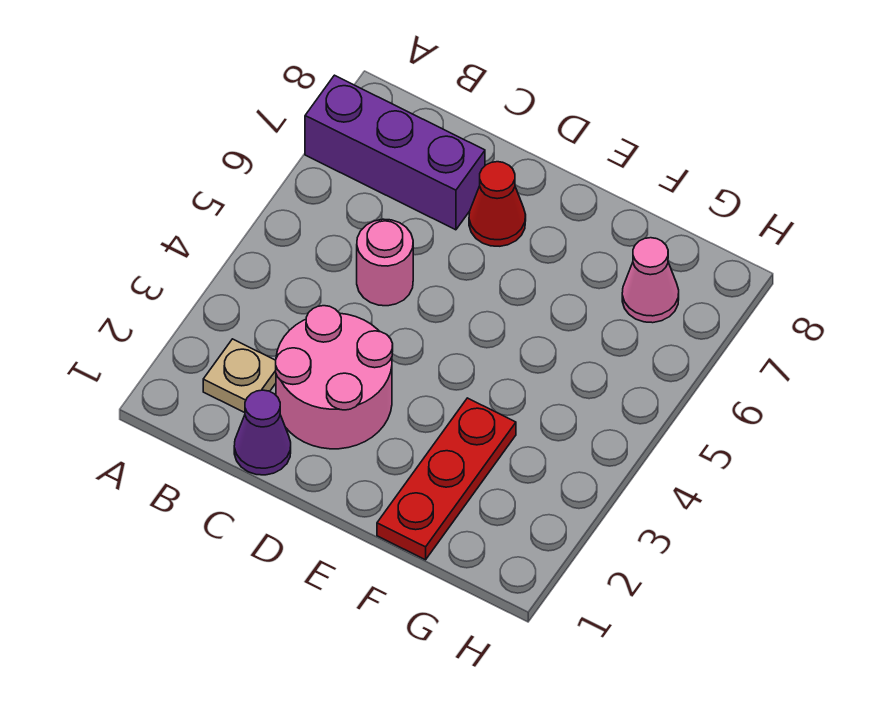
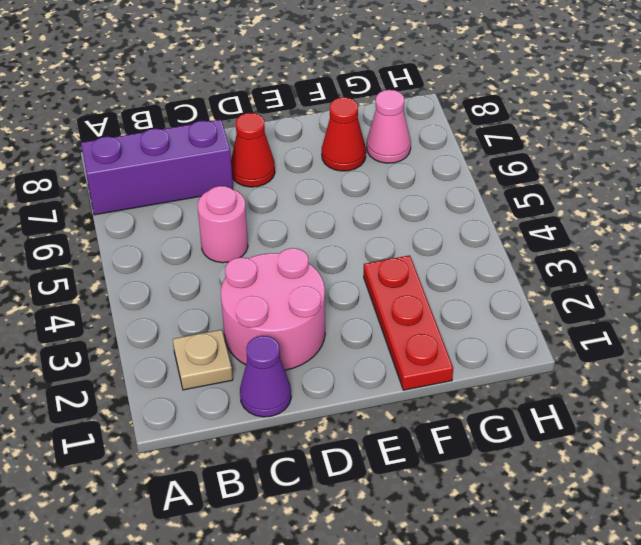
none -> red cone F7 level 1

